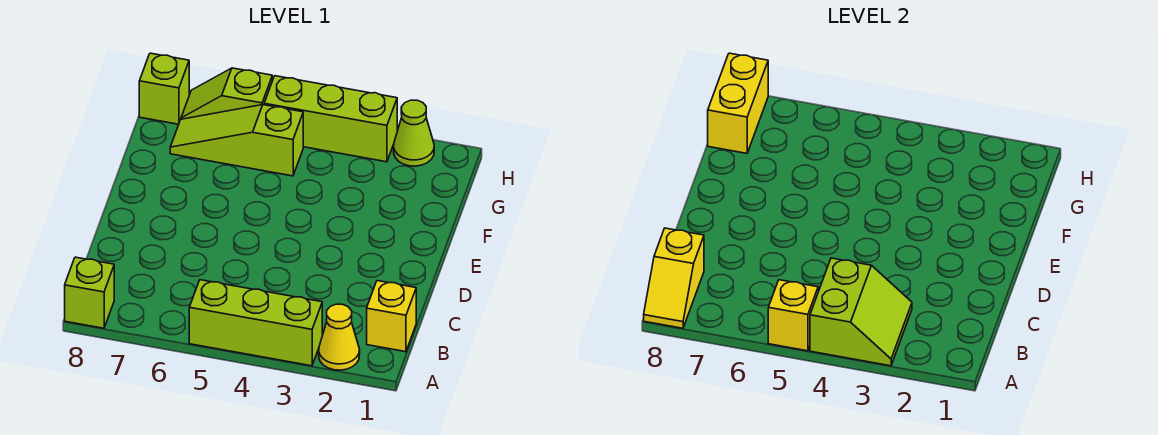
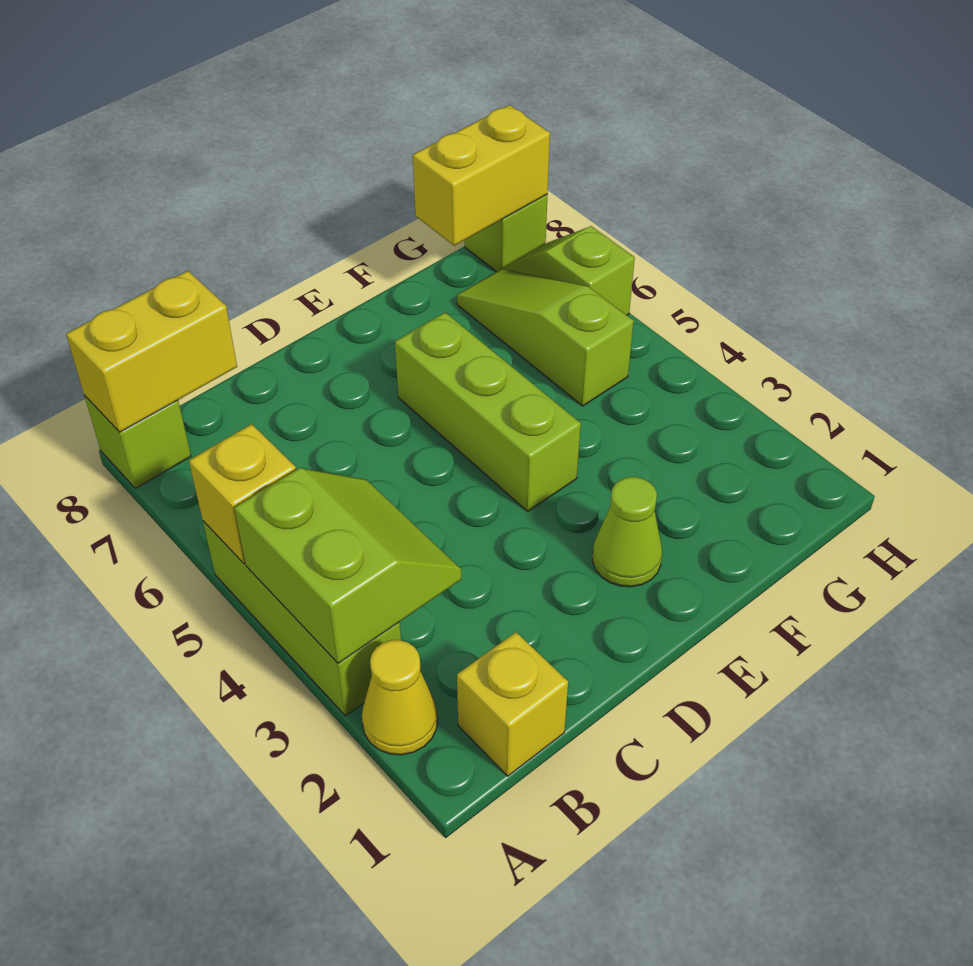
lime slope A3:B4 level 2 top 4 -> lime slope A3:B4 level 2 top A
yellow slope A8:B8 level 2 top B -> yellow brick A8:B8 level 2
lime cone H2 level 1 -> lime cone E2 level 1
lime brick H3:H5 level 1 -> lime brick E4:E6 level 1

